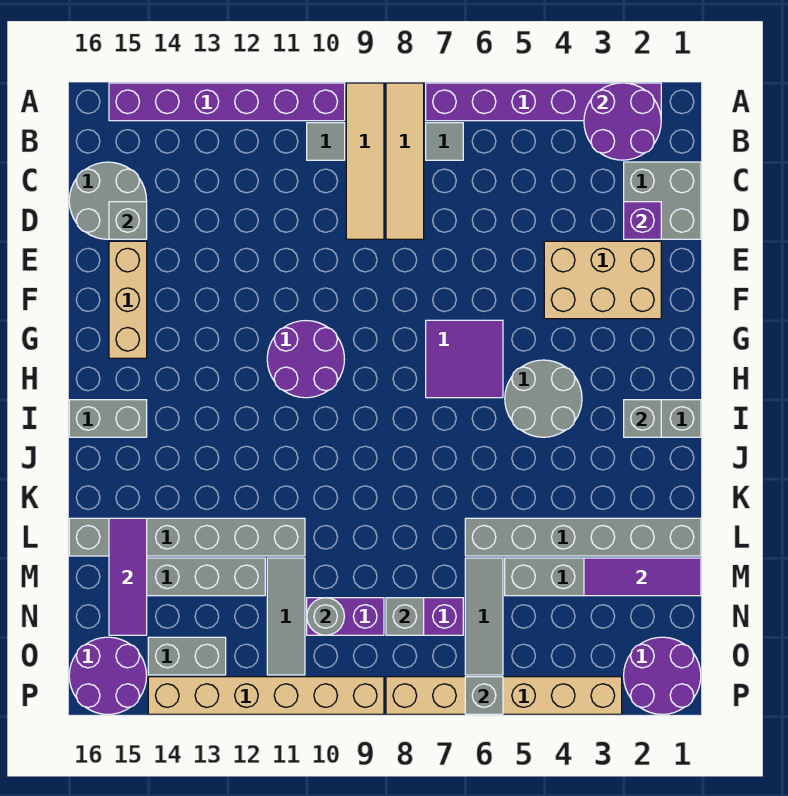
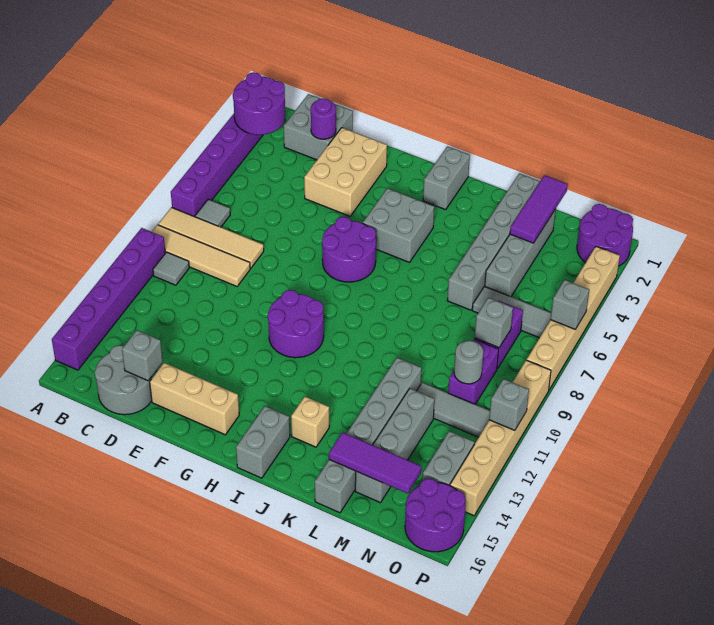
purple brick D2 level 2 -> purple round brick D2 level 2
purple tile G6:H7 level 1 -> purple round brick G6:H7 level 1
grey round brick H4:I5 level 1 -> grey brick H4:I5 level 1
grey brick I2 level 2 -> grey brick P11 level 2
none -> tan brick J14 level 1

